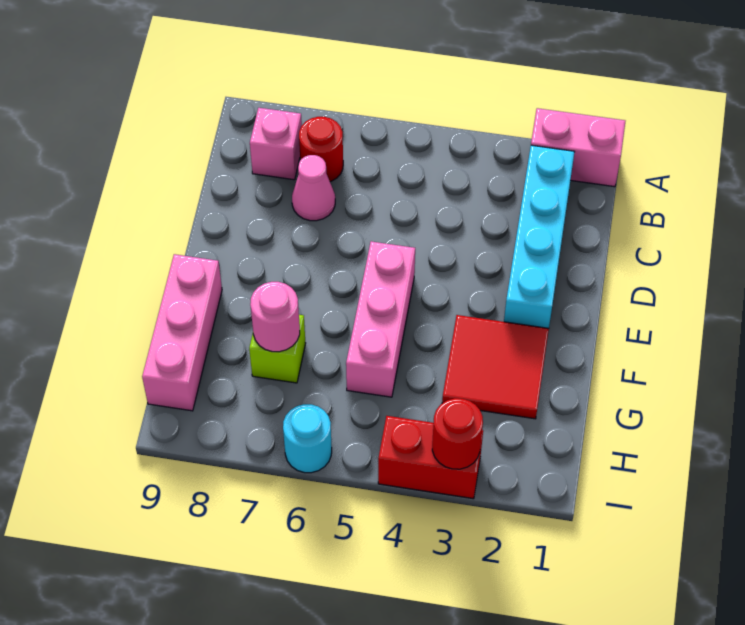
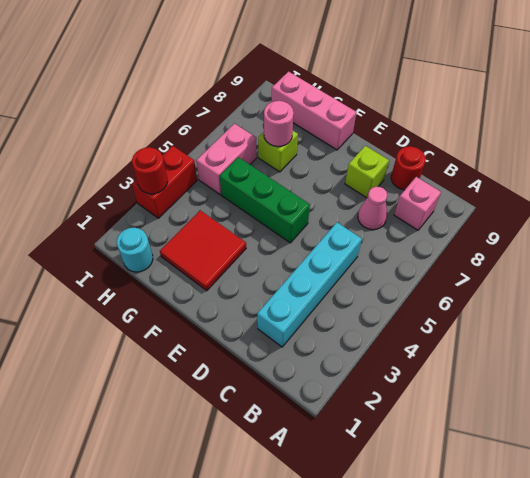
pink brick A1:A2 level 1 -> pink brick H5:H6 level 1
cyan brick B2:E2 level 1 -> cyan brick C2:C5 level 1
red round brick B7 level 1 -> red round brick C9 level 1
none -> lime brick D8 level 1
pink brick E5:G5 level 1 -> green brick E5:G5 level 1
cyan round brick I6 level 1 -> cyan round brick H1 level 1

